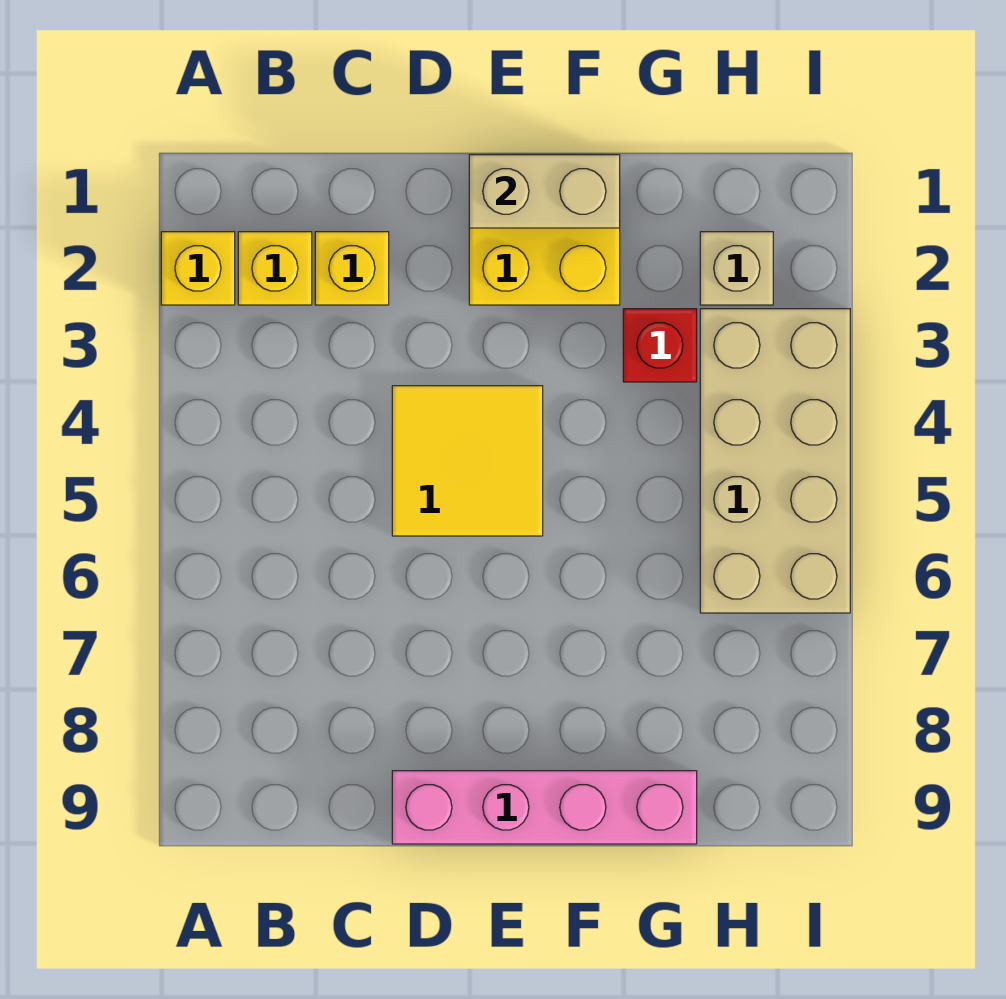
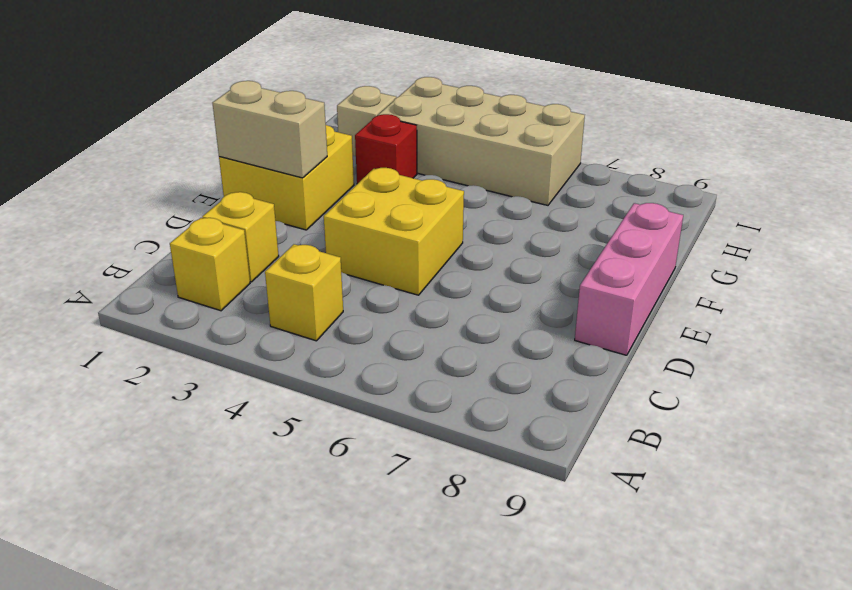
yellow brick A2 level 1 -> yellow brick B4 level 1
yellow tile D4:E5 level 1 -> yellow brick D4:E5 level 1
pink brick D9:G9 level 1 -> pink brick D9:F9 level 1
tan brick E1:F1 level 2 -> tan brick E1:E2 level 2

